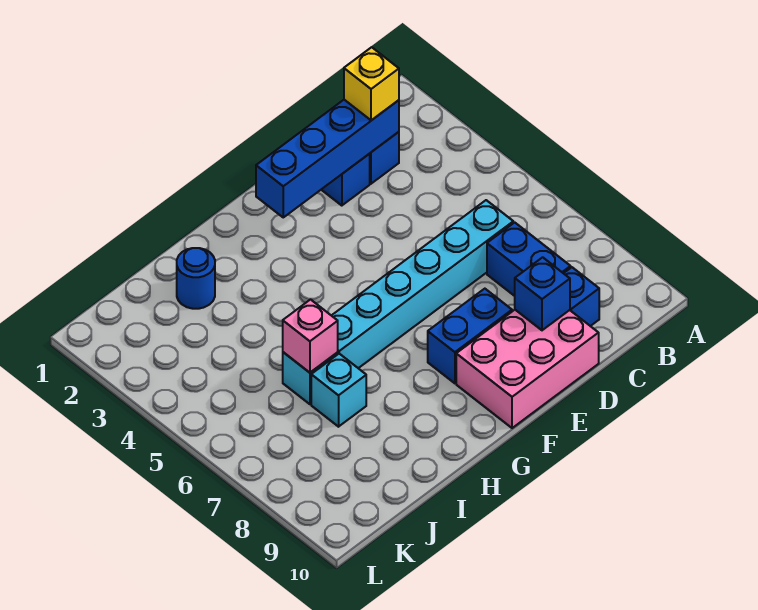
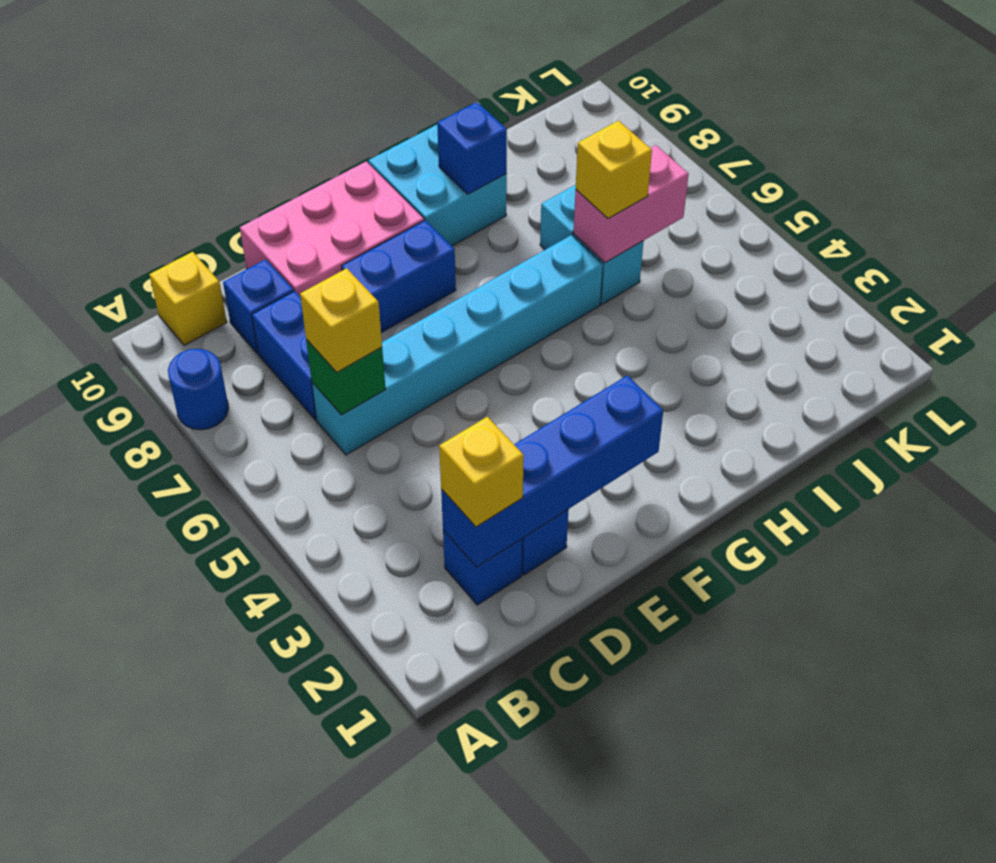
none -> yellow brick B10 level 1
none -> green brick C6 level 2
none -> yellow brick C6 level 3
blue brick D9 level 2 -> blue brick H9 level 2
none -> cyan brick G9:H10 level 1
blue round brick I2 level 1 -> blue round brick A8 level 1
pink brick I6 level 2 -> pink brick I6:J6 level 2
none -> yellow brick I6 level 3

